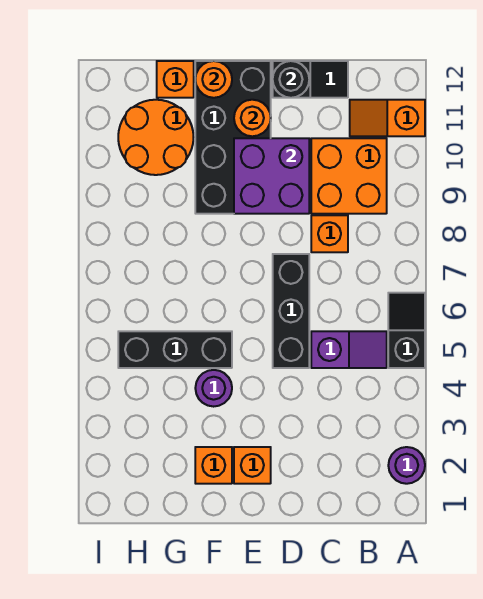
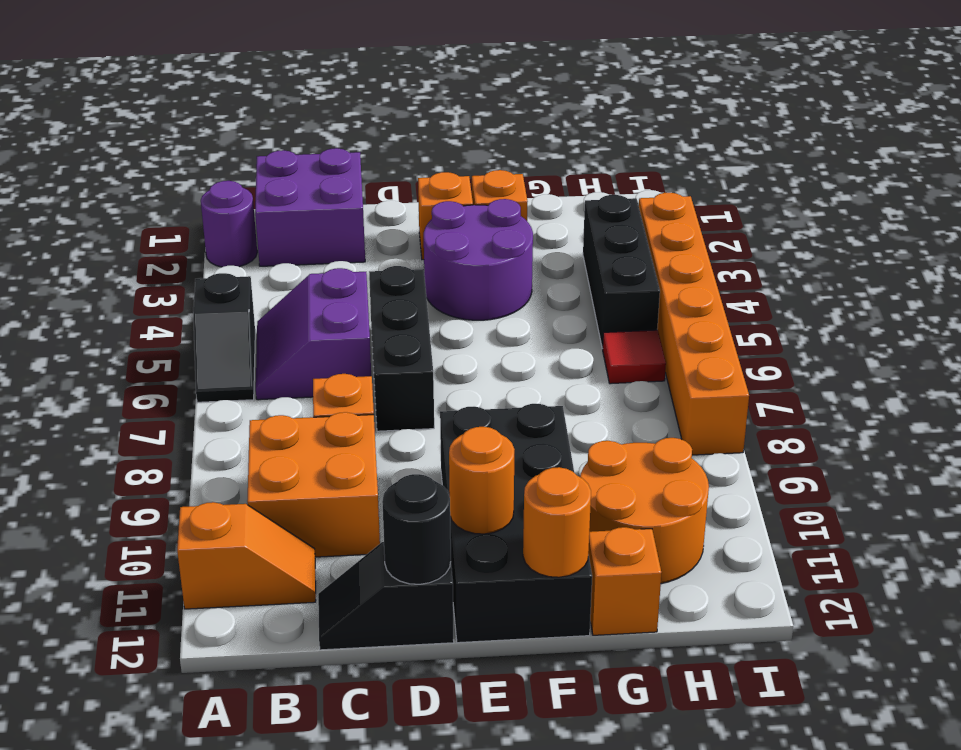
purple slope B5:C5 level 1 top C -> purple slope B5:C6 level 1 top C
purple brick D9:E10 level 2 -> purple brick B1:C2 level 1
purple round brick F4 level 1 -> purple round brick E3:F4 level 1
black brick F5:H5 level 1 -> black brick H3:H5 level 1
none -> red tile H6 level 1
none -> orange brick I3:I8 level 1

